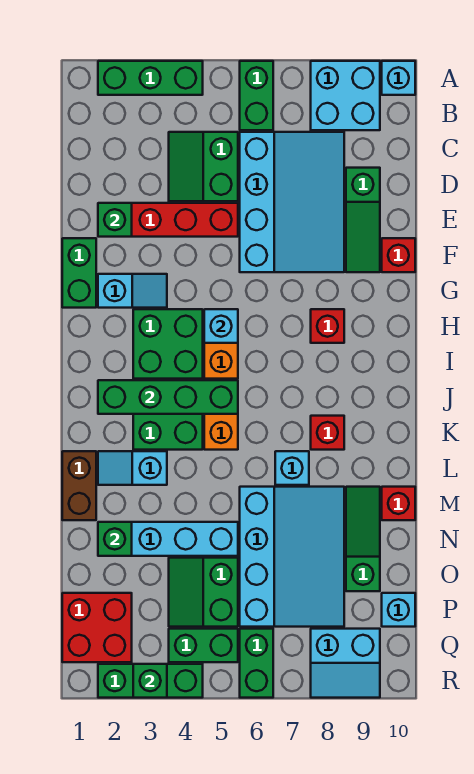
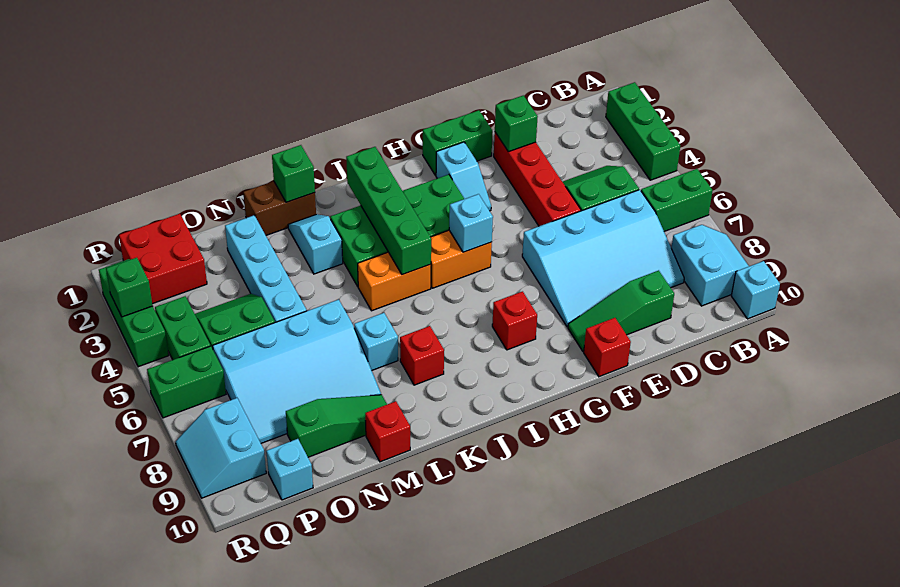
cyan brick A8:B9 level 1 -> cyan slope A8:B9 level 1 top B
green brick N2 level 2 -> green brick L1 level 2

